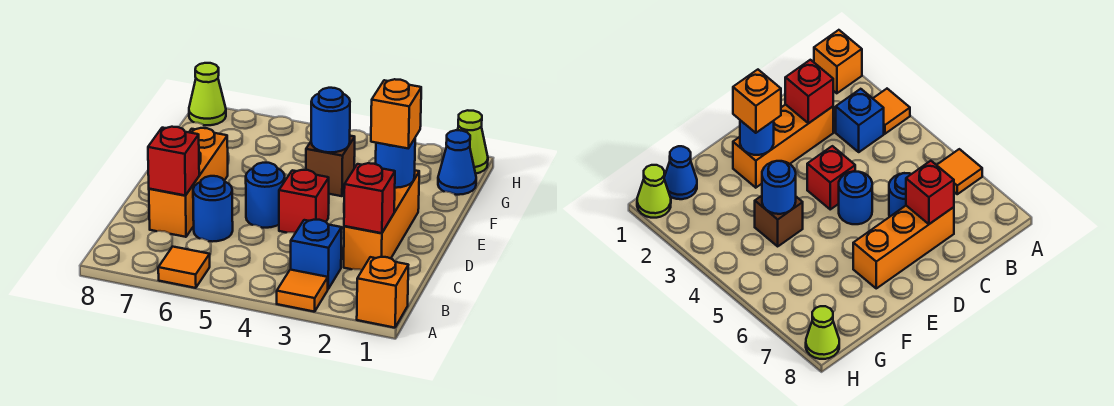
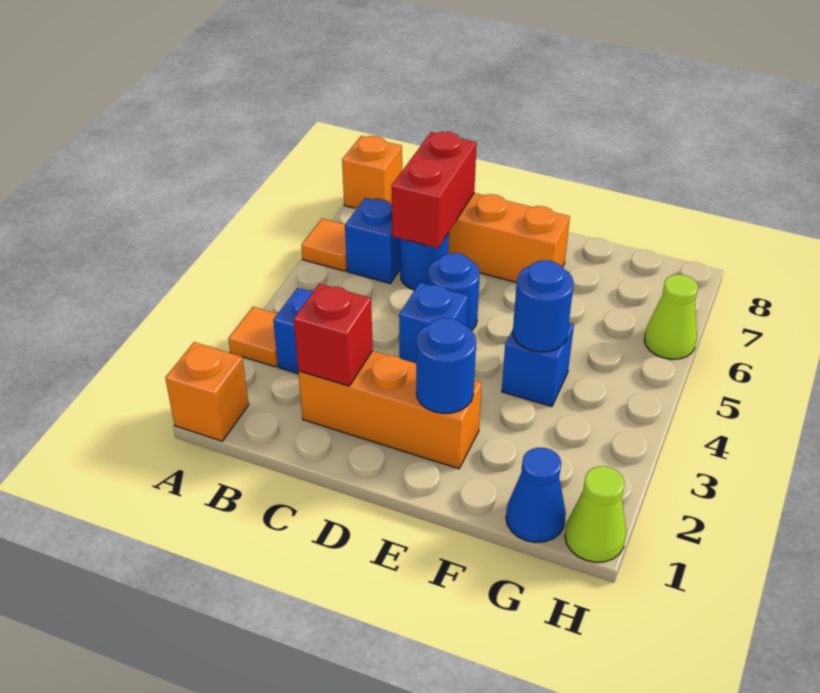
none -> blue brick B6 level 1
red brick C7 level 2 -> red brick C6:C7 level 2
red brick D4 level 1 -> blue brick D4 level 1
orange brick E2 level 3 -> orange brick A8 level 1
brown brick F4 level 1 -> blue brick F4 level 1
lime cone H8 level 1 -> lime cone H6 level 1

